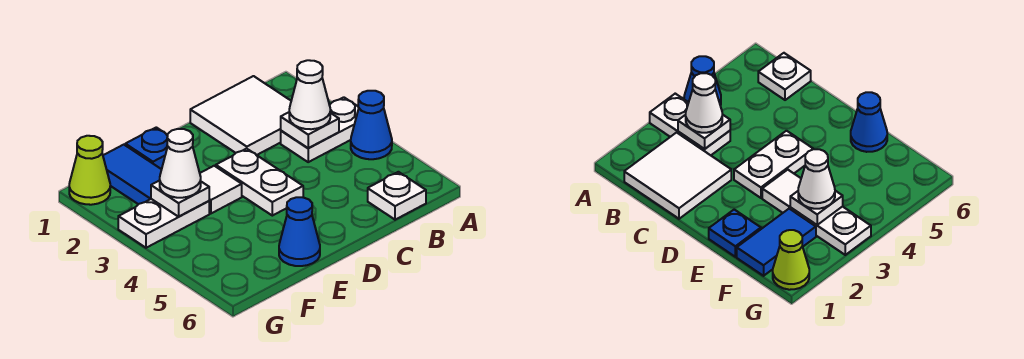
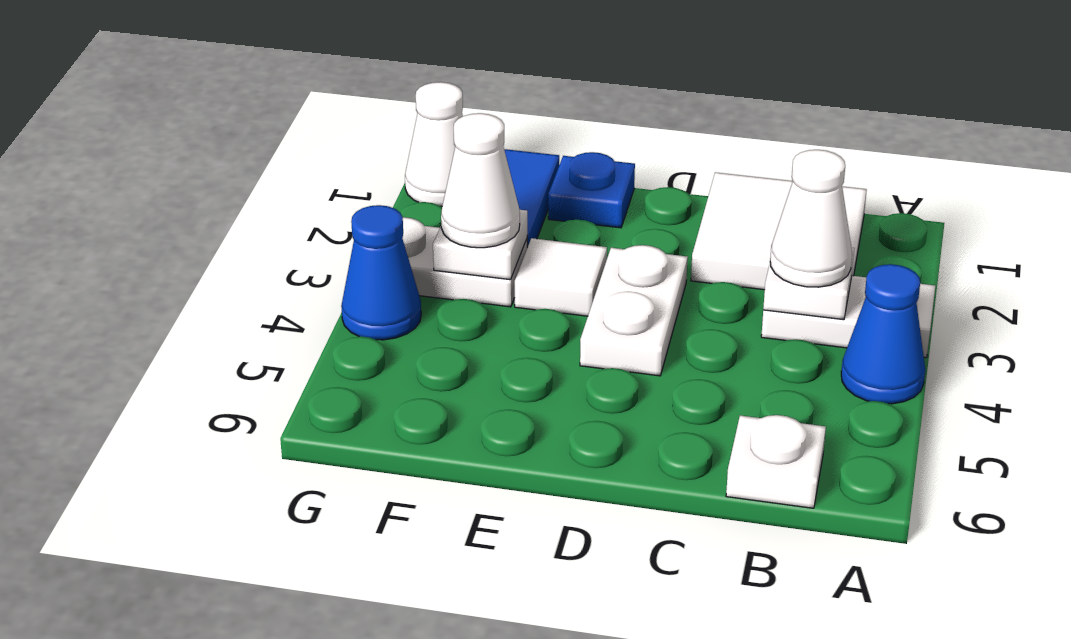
blue cone E6 level 1 -> blue cone G4 level 1
lime cone G1 level 1 -> white cone G1 level 1

